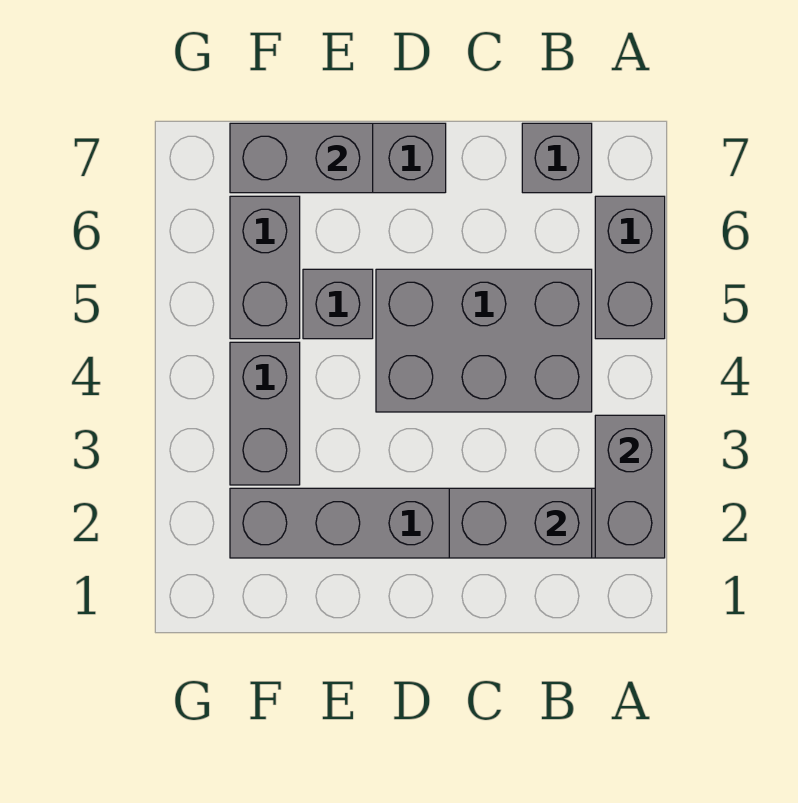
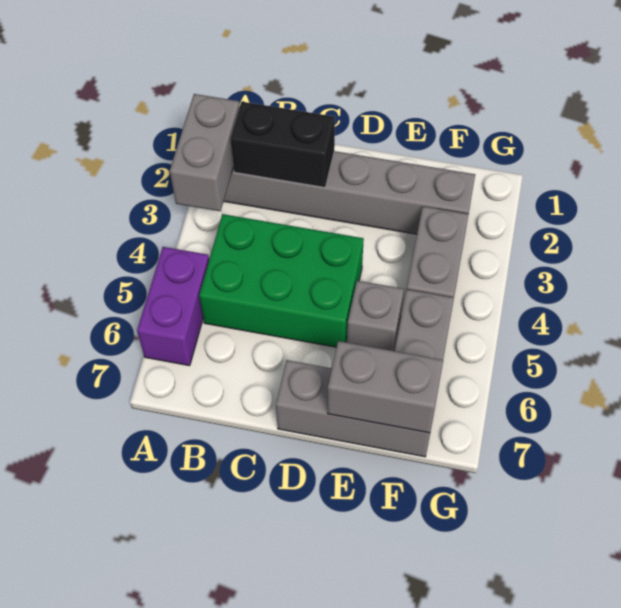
grey brick A5:A6 level 1 -> purple brick A5:A6 level 1
grey brick B2:C2 level 2 -> black brick B2:C2 level 2
grey brick B4:D5 level 1 -> green brick B4:D5 level 1
grey brick B7 level 1 -> none

